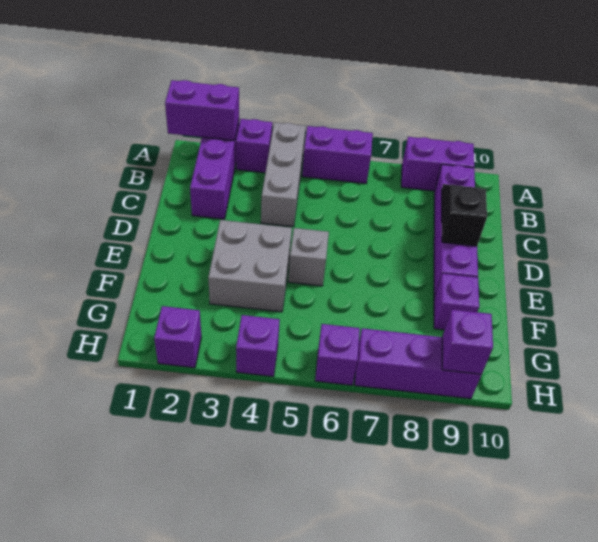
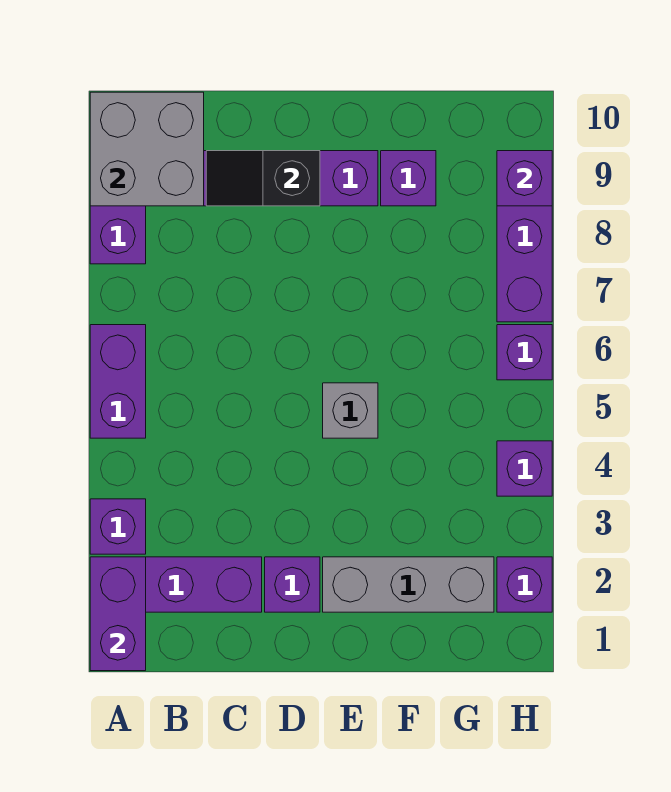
grey brick A4:C4 level 1 -> grey brick E2:G2 level 1
none -> purple brick D2 level 1
grey brick E3:F4 level 1 -> grey brick A9:B10 level 2

